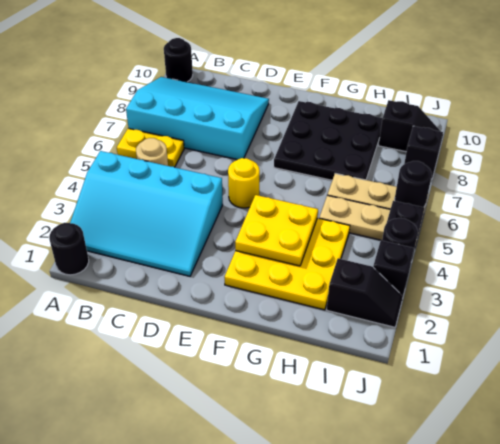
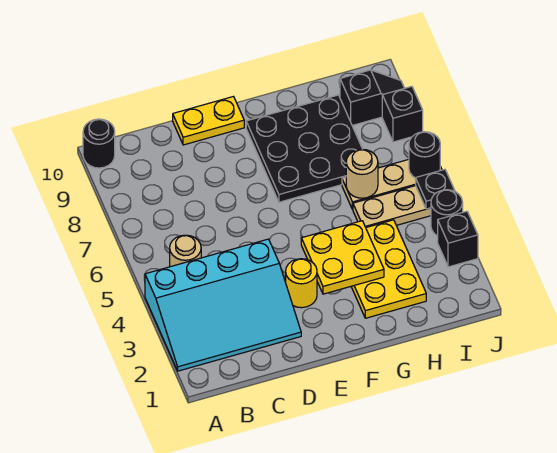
black round brick A1 level 1 -> none
yellow plate A6:B6 level 1 -> yellow plate D10:E10 level 1
cyan slope A7:D9 level 1 top 7 -> none
yellow round brick E5 level 1 -> yellow round brick E3 level 1
yellow plate F2:H4 level 1 -> yellow plate G2:H4 level 1
none -> tan round brick H6 level 2
black slope I2:J2 level 1 top I -> none

